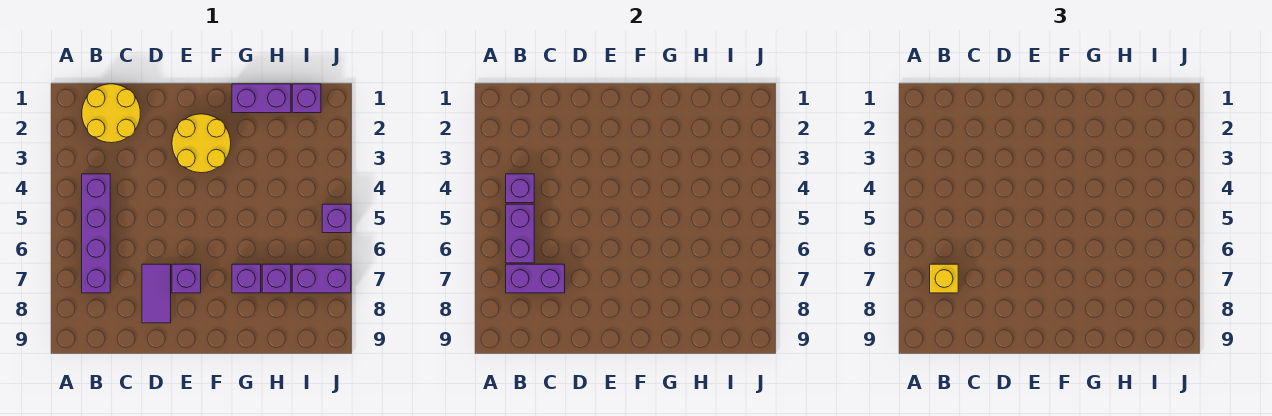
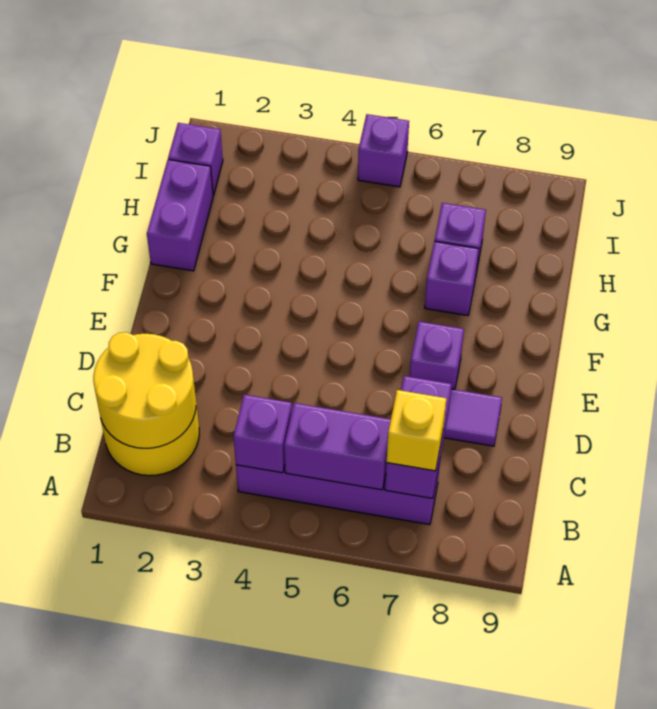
yellow round brick E2:F3 level 1 -> yellow round brick B1:C2 level 2
purple brick I7:J7 level 1 -> none

